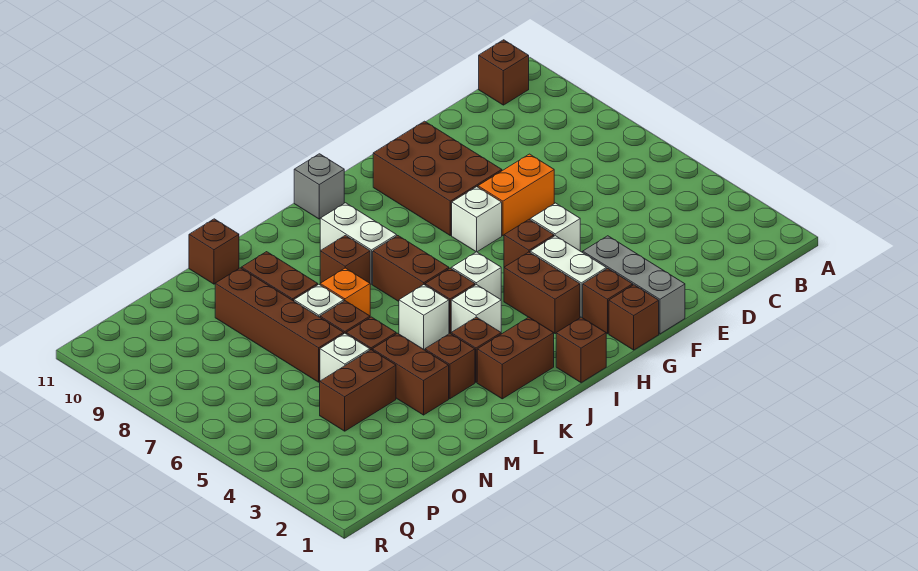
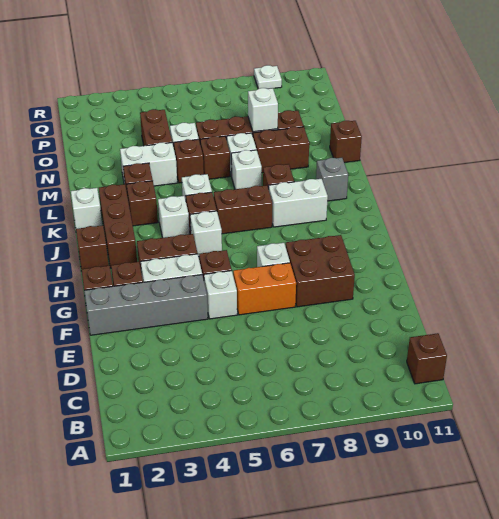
orange brick E7:F7 level 1 -> orange brick F6:F7 level 1
grey brick F1:F3 level 1 -> grey brick F1:F4 level 1
brown brick F8:G10 level 1 -> brown brick F8:G9 level 1
grey brick I11 level 1 -> grey brick K10 level 1
brown brick J2:K2 level 1 -> brown brick I2:K2 level 1
none -> white brick K1 level 1
orange brick L7 level 1 -> white brick L7 level 1
brown brick M3:M4 level 1 -> white brick M3:M4 level 1
none -> white brick N8 level 2
none -> white plate R9 level 1

